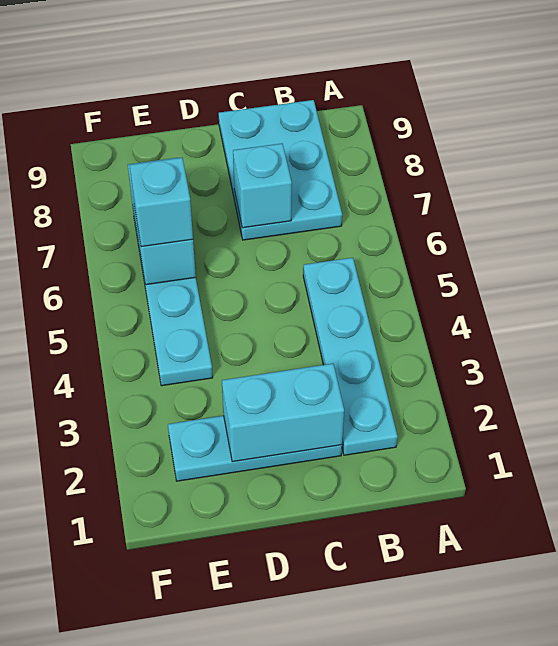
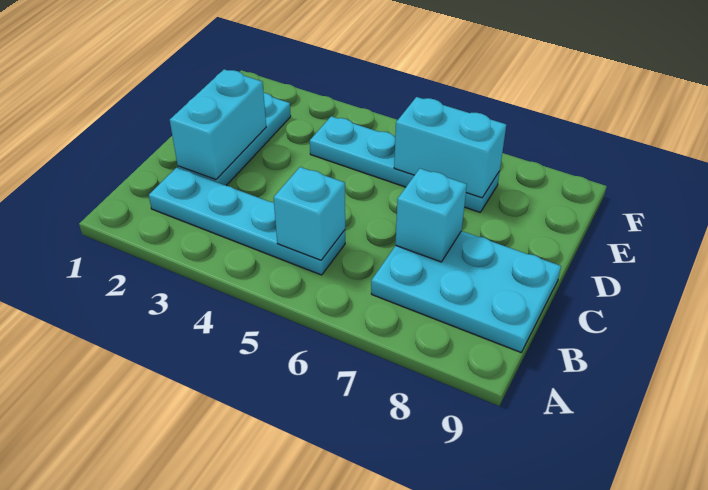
cyan brick E6 level 3 -> cyan brick B5 level 2

